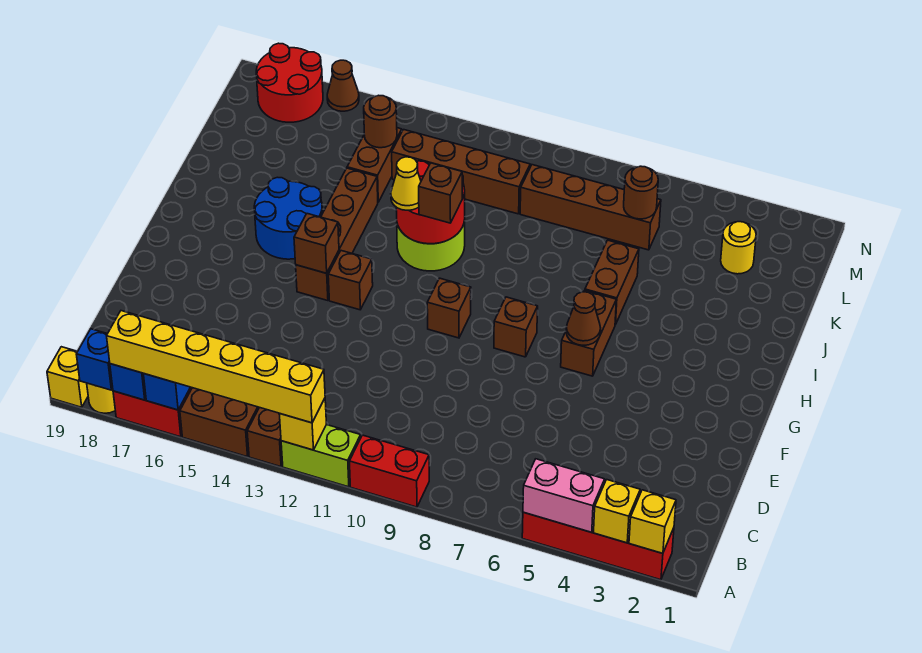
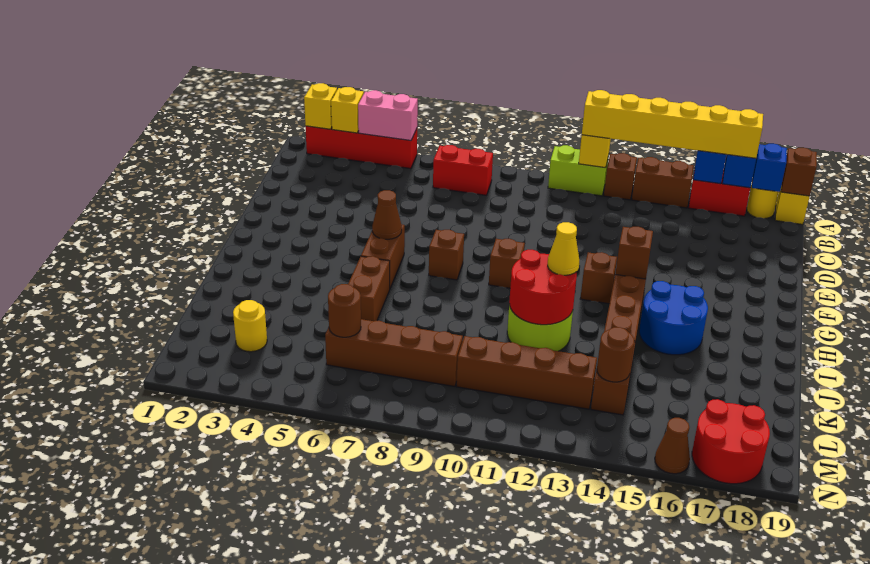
red brick A9:A10 level 1 -> red brick B7:B8 level 1
brown brick I11 level 3 -> brown brick A19 level 2

